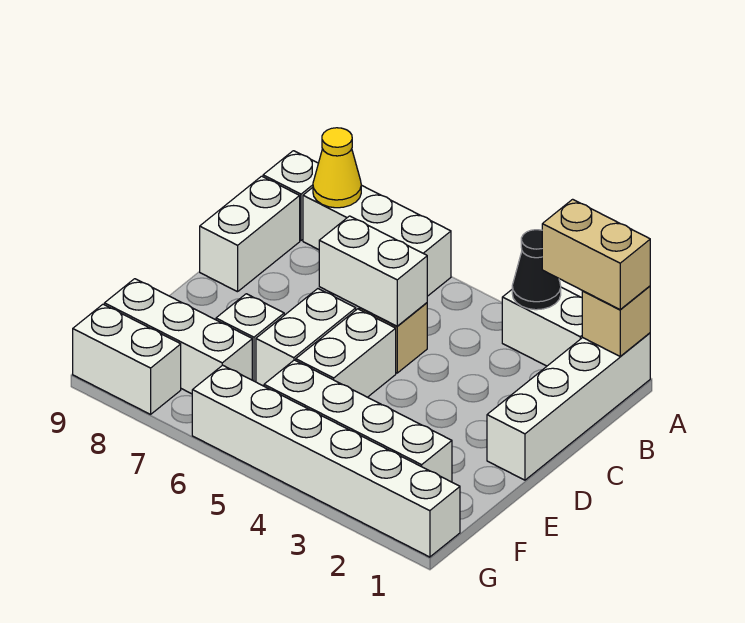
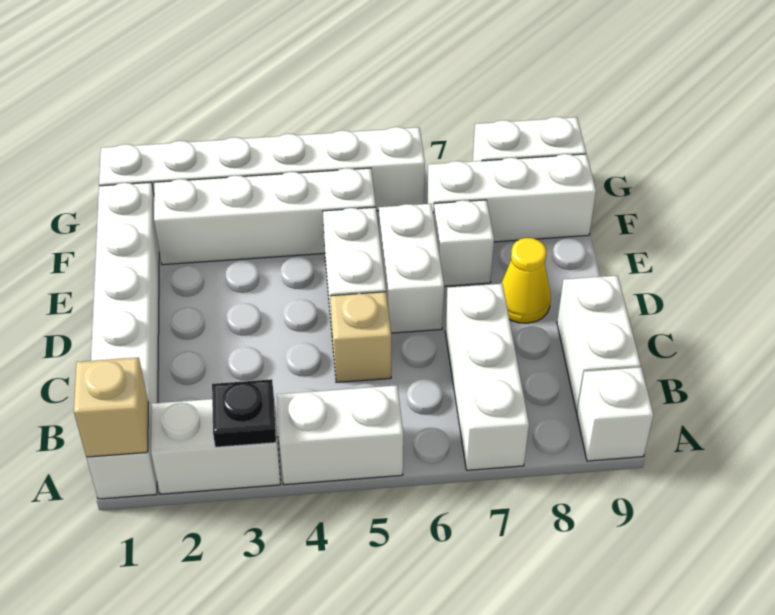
white brick A1:D1 level 1 -> white brick A1:F1 level 1
tan brick A1:A2 level 3 -> none
black cone A3 level 2 -> black plate A3 level 2
white brick A6:A8 level 1 -> white brick A7:C7 level 1
yellow cone A8 level 2 -> yellow cone D8 level 1
white brick C5:C6 level 2 -> white brick A4:A5 level 1

